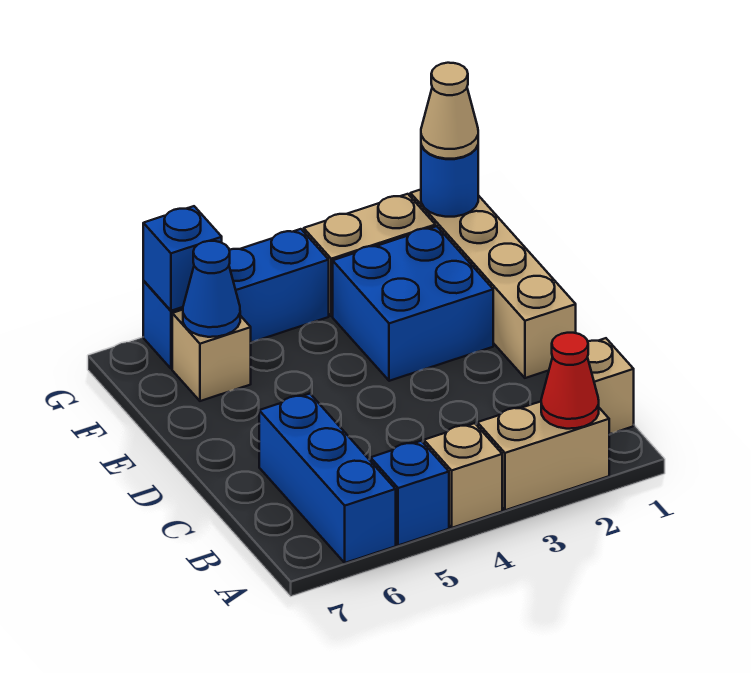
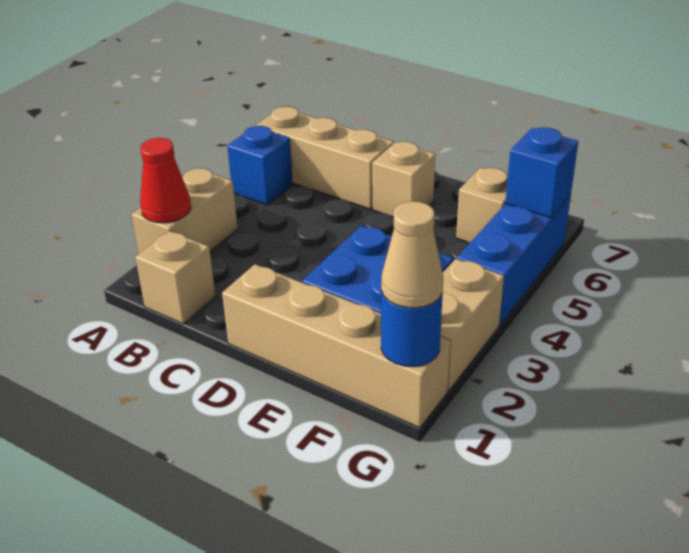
tan brick A4 level 1 -> tan brick D6 level 1
blue brick A6:C6 level 1 -> tan brick A6:C6 level 1
blue cone F6 level 2 -> none

